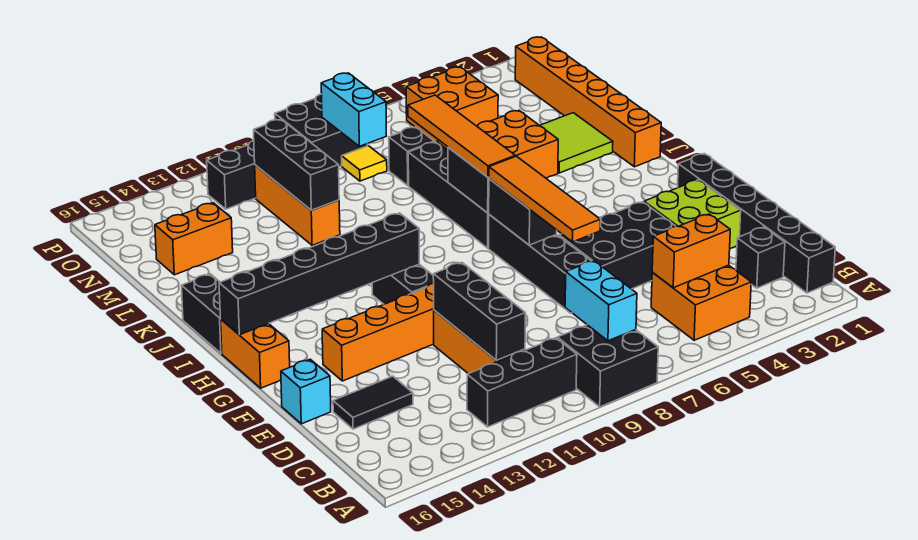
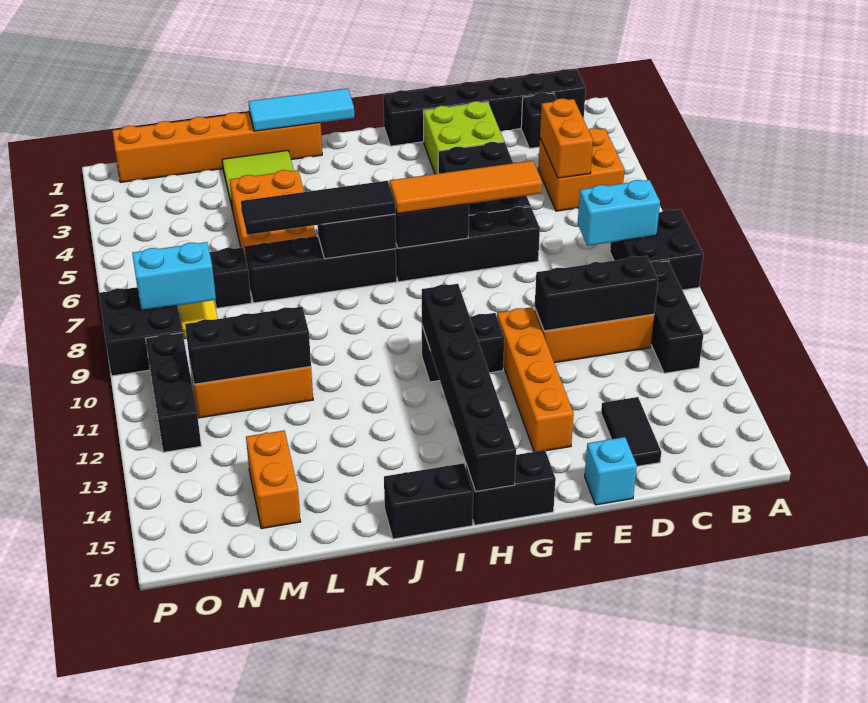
orange brick G16:H16 level 1 -> black brick G16:H16 level 1
none -> cyan tile I1:K1 level 2
orange tile I7:L7 level 3 -> black tile I7:L7 level 3
orange brick N4:O5 level 1 -> none

